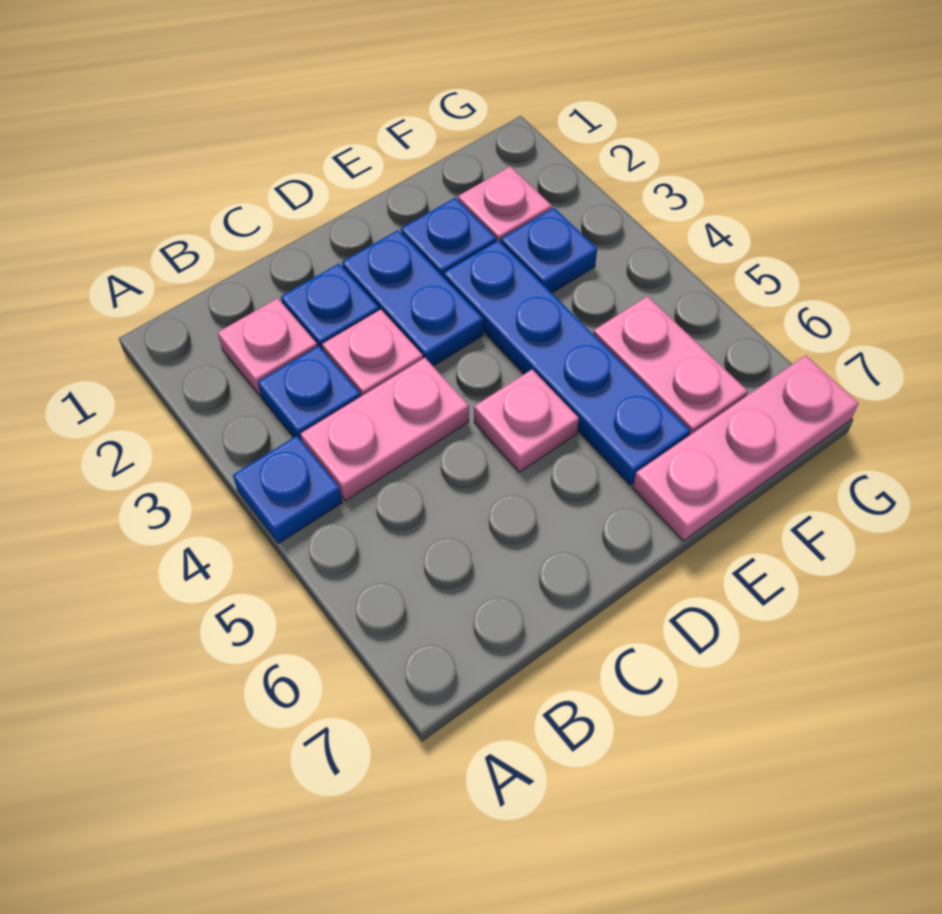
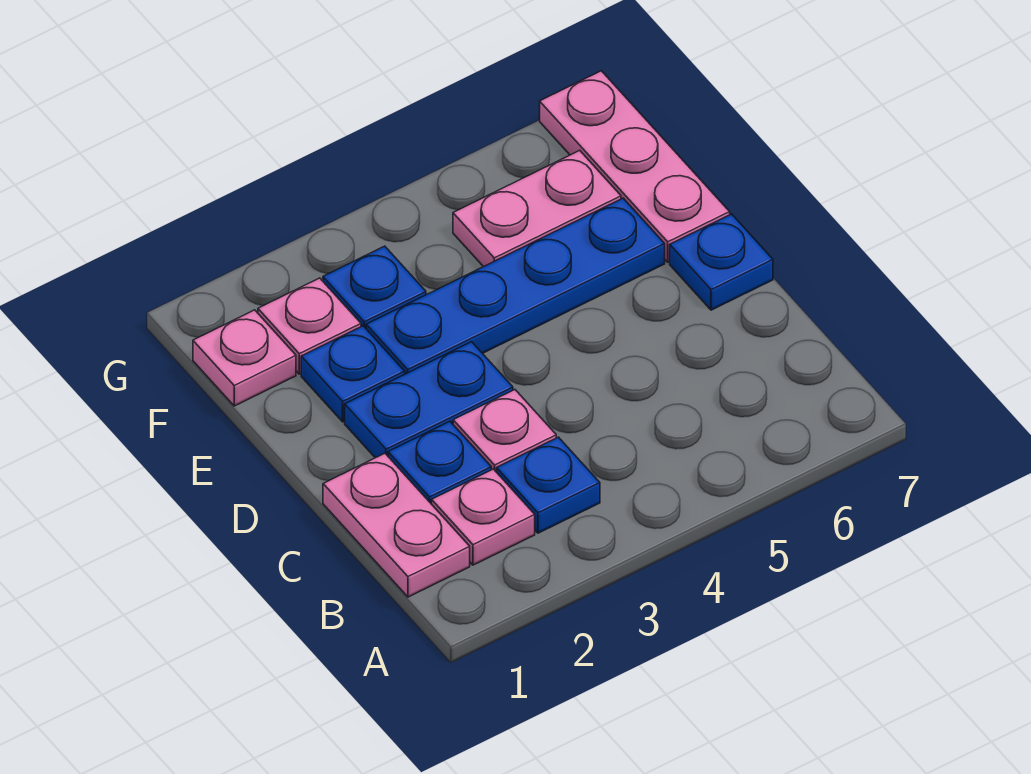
blue plate A4 level 1 -> blue plate D7 level 1
pink plate B4:C4 level 1 -> pink plate B1:C1 level 1
pink plate D5 level 1 -> pink plate F1 level 1

